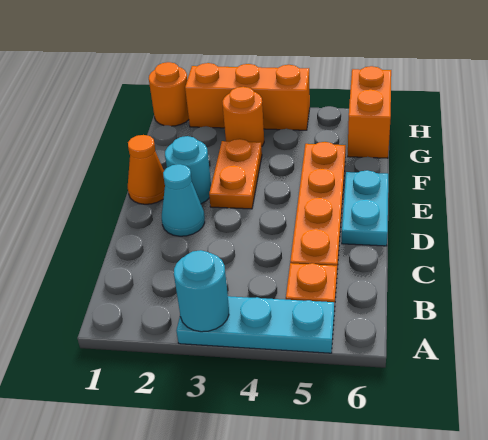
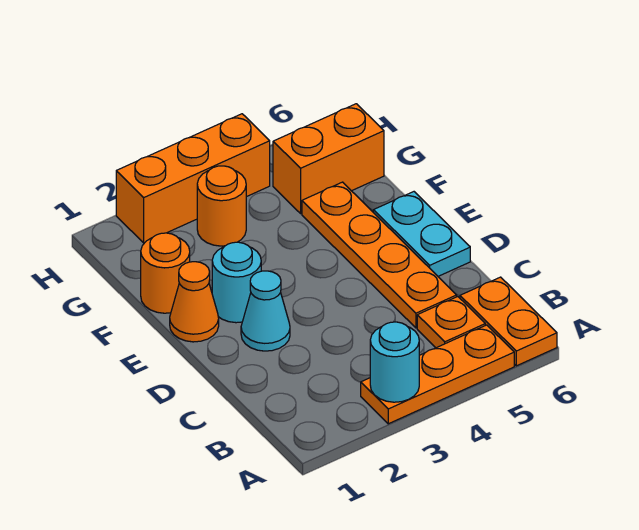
cyan plate A3:A5 level 1 -> orange plate A3:A5 level 1
orange plate E3:F3 level 1 -> orange plate A6:B6 level 1
orange brick G6:H6 level 1 -> orange brick G5:G6 level 1
orange round brick H1 level 1 -> orange round brick F1 level 1

